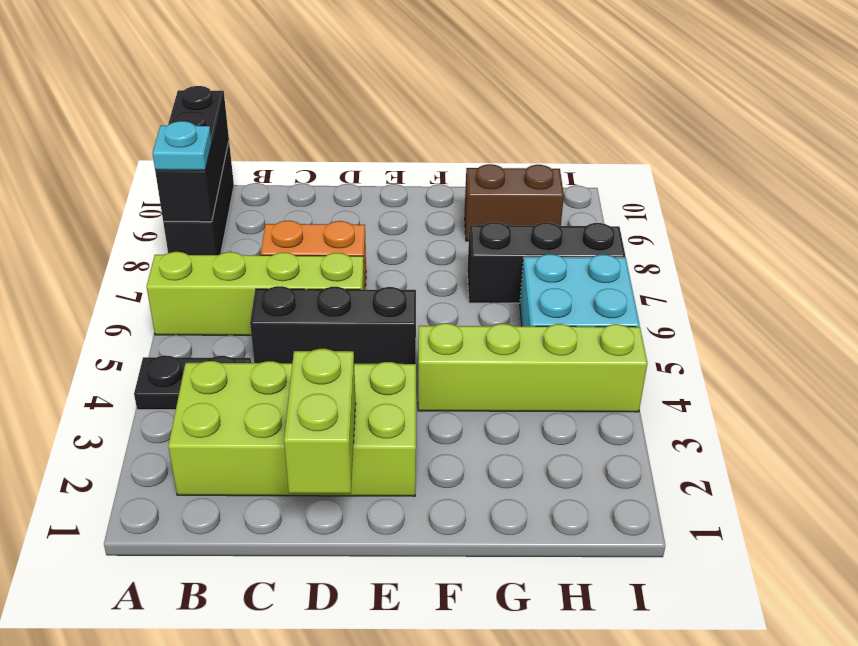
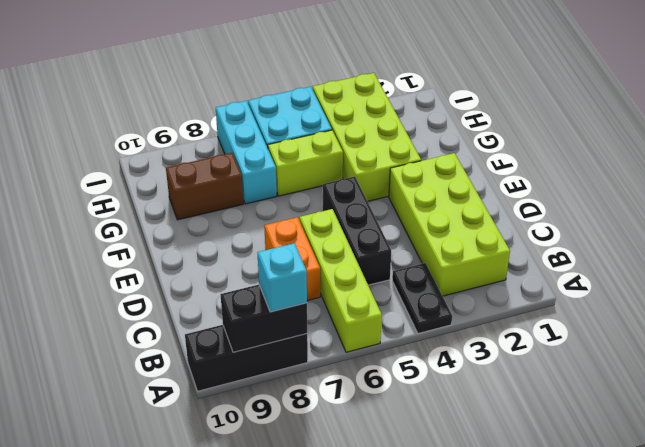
black brick A8:A10 level 2 -> black brick A8:A9 level 2
cyan plate A8 level 3 -> cyan brick A8 level 3
lime brick D1:D2 level 2 -> lime brick G5:G6 level 1
lime brick F4:I4 level 1 -> lime brick F3:I4 level 1
black brick G7:I7 level 1 -> cyan brick G7:I7 level 1
brown brick G9:H9 level 1 -> brown brick G8:G9 level 1

